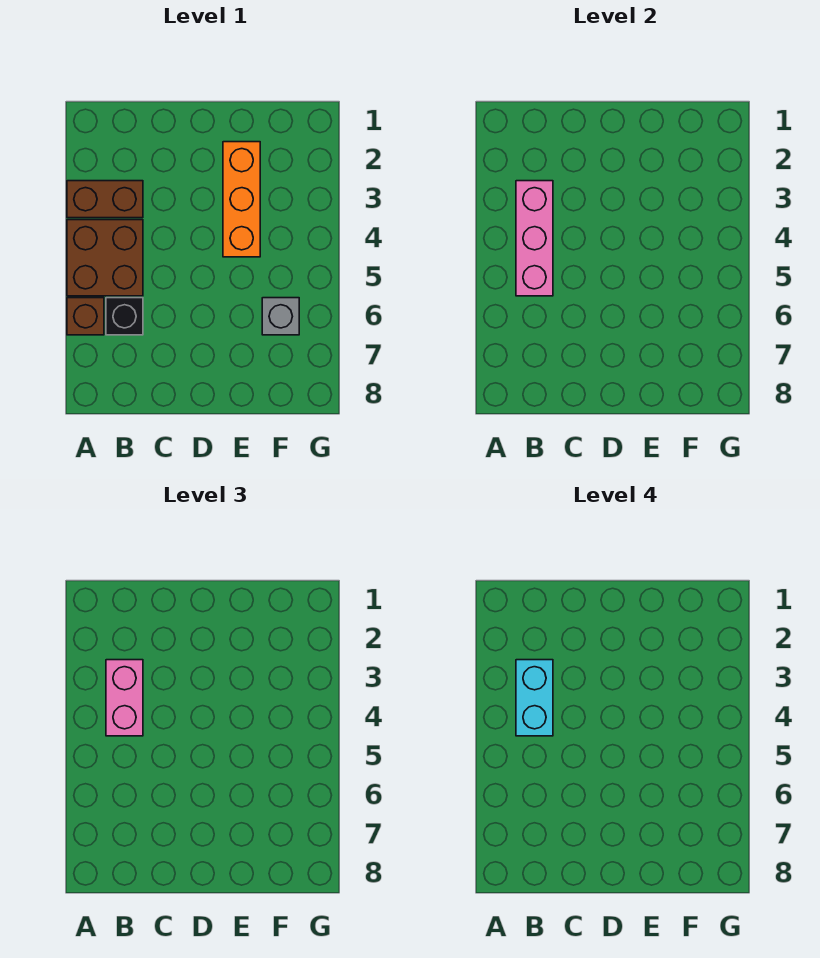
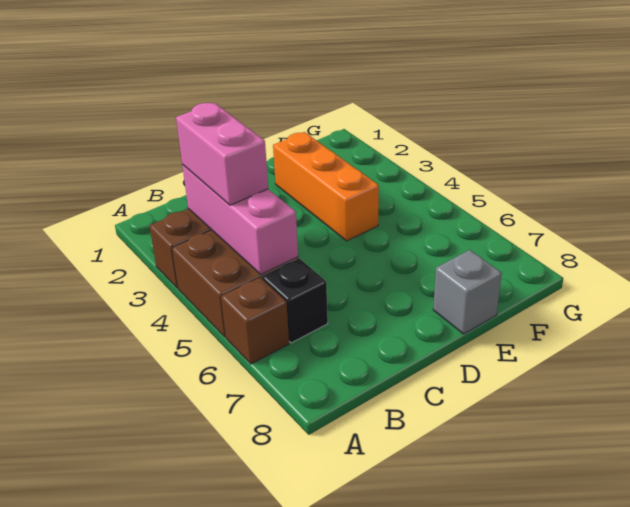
cyan brick B3:B4 level 4 -> none
grey brick F6 level 1 -> grey brick E8 level 1

